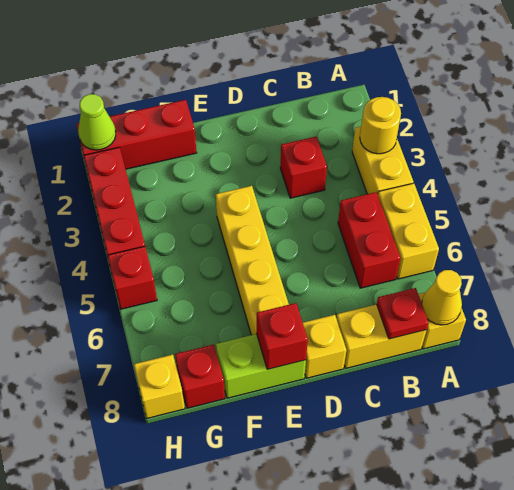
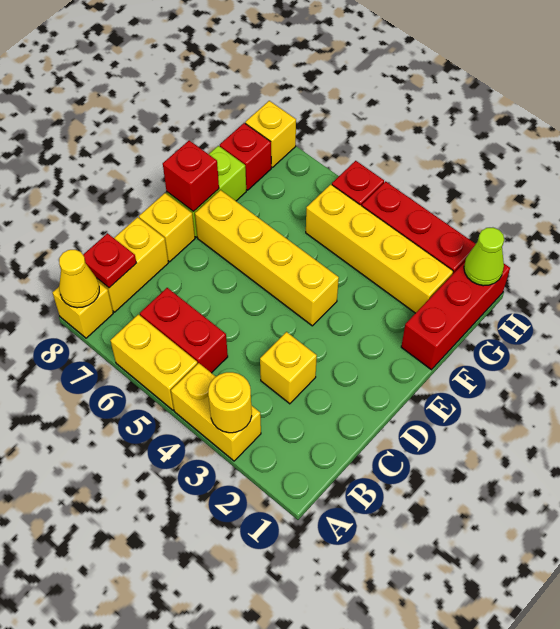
red brick C3 level 1 -> yellow brick C3 level 1
none -> yellow brick G2:G5 level 1

